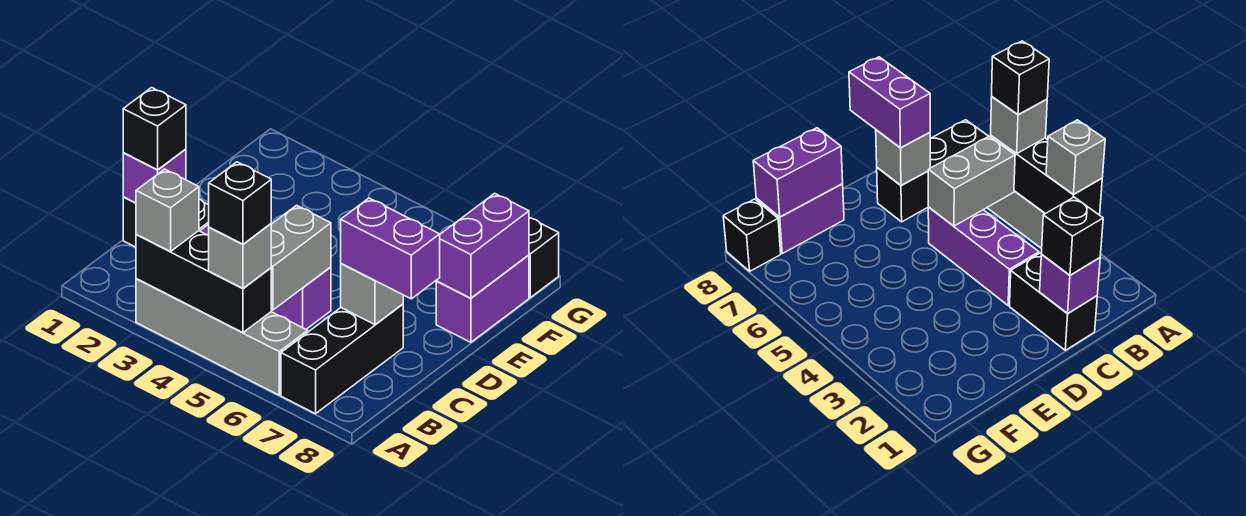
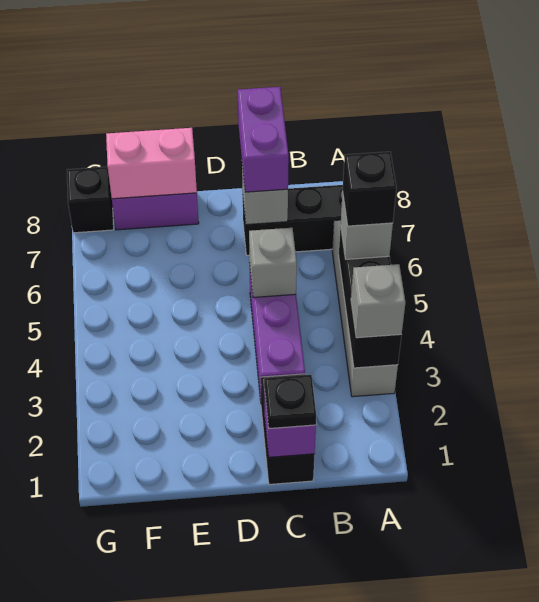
grey brick B5:C5 level 2 -> grey brick C5 level 2
black brick C1 level 3 -> black plate C1 level 3
purple brick E8:F8 level 2 -> pink brick E8:F8 level 2

